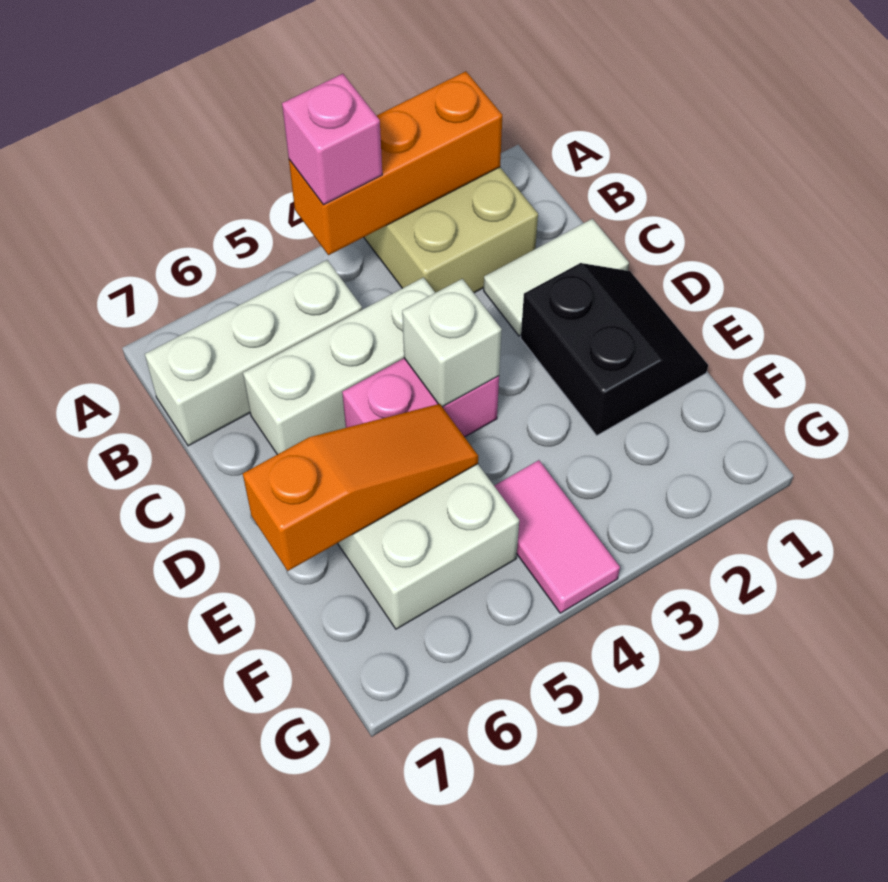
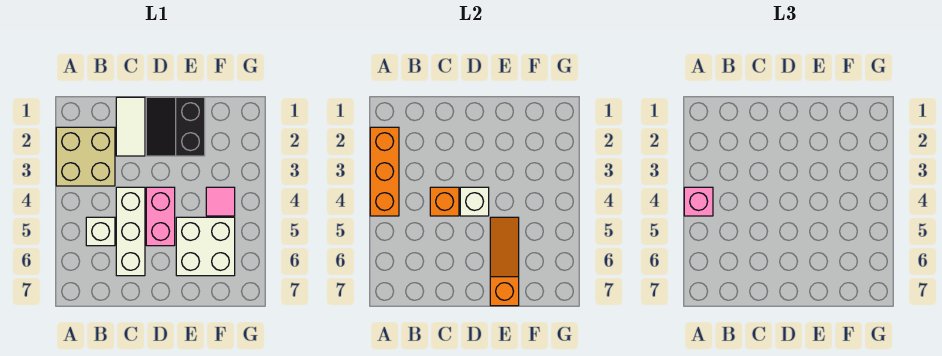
white brick B5:B7 level 1 -> white brick B5 level 1
none -> orange brick C4 level 2
black slope D1:E2 level 1 top 2 -> black slope D1:E2 level 1 top E
pink tile F4:G4 level 1 -> pink tile F4 level 1

